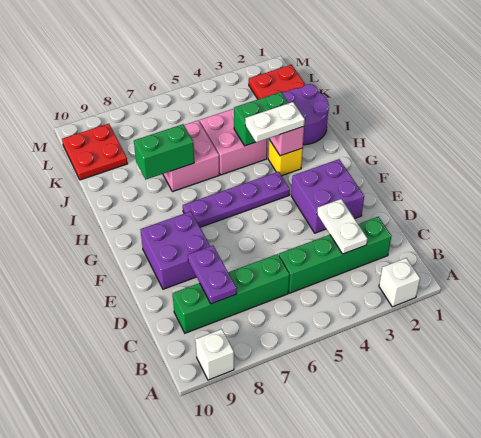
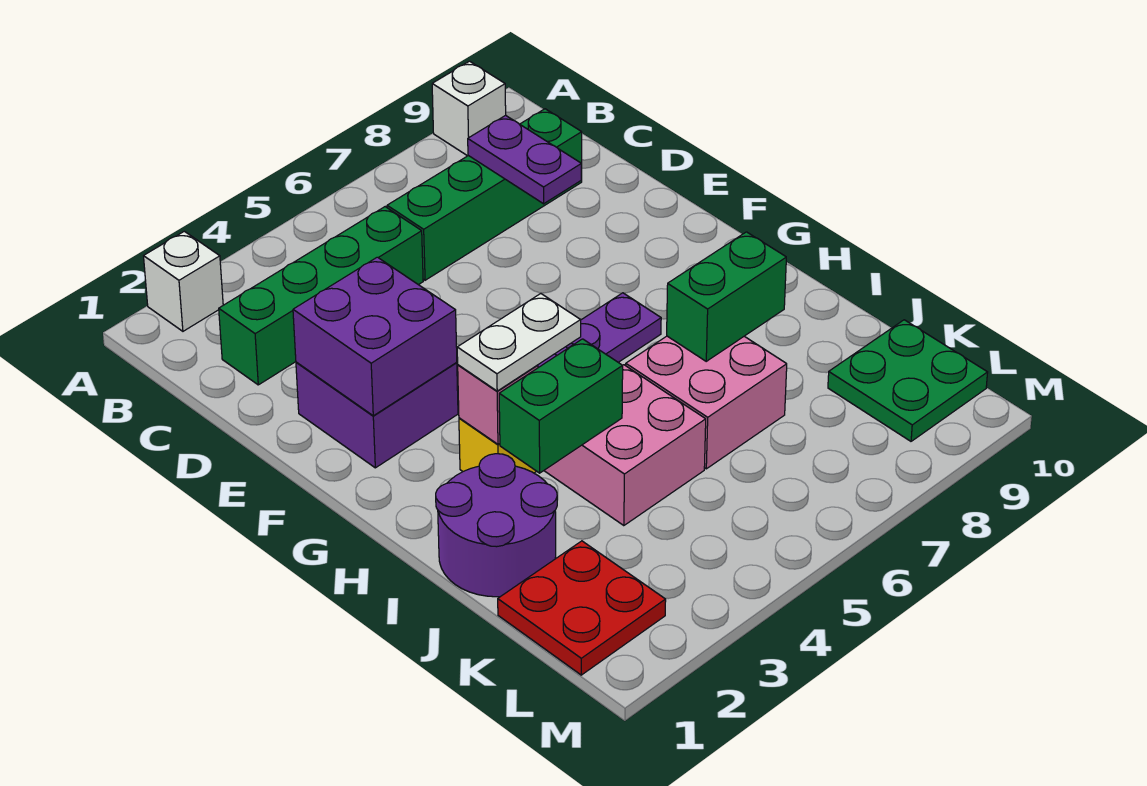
white plate C3:D3 level 2 -> none
purple brick E8:F9 level 1 -> purple brick E2:F3 level 2
red plate K9:L10 level 1 -> green plate K9:L10 level 1

